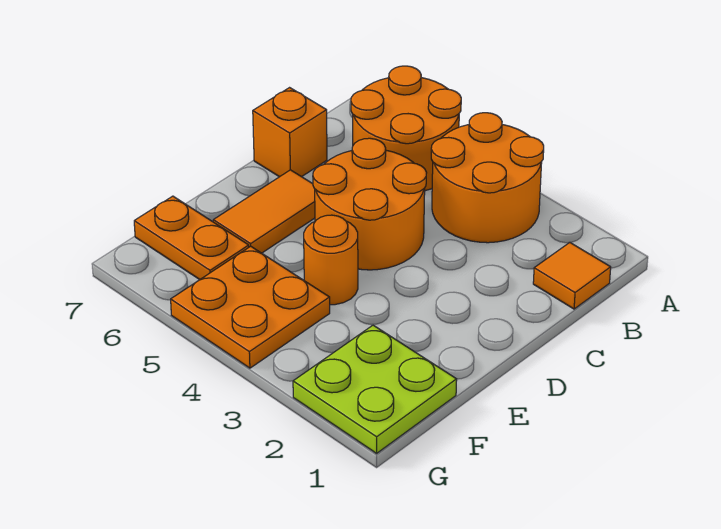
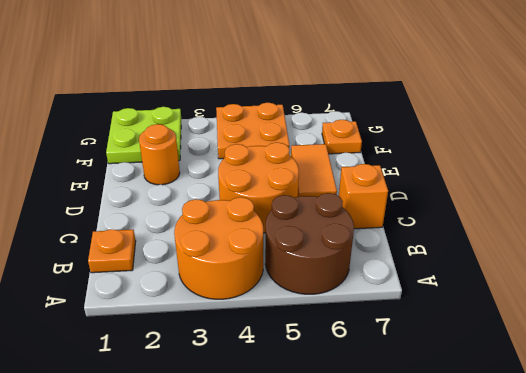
orange round brick A5:B6 level 1 -> brown round brick A5:B6 level 1
orange tile B1 level 1 -> orange plate B1 level 1
orange round brick E4 level 1 -> orange round brick E2 level 1
orange plate F6:F7 level 1 -> orange plate F7 level 1

